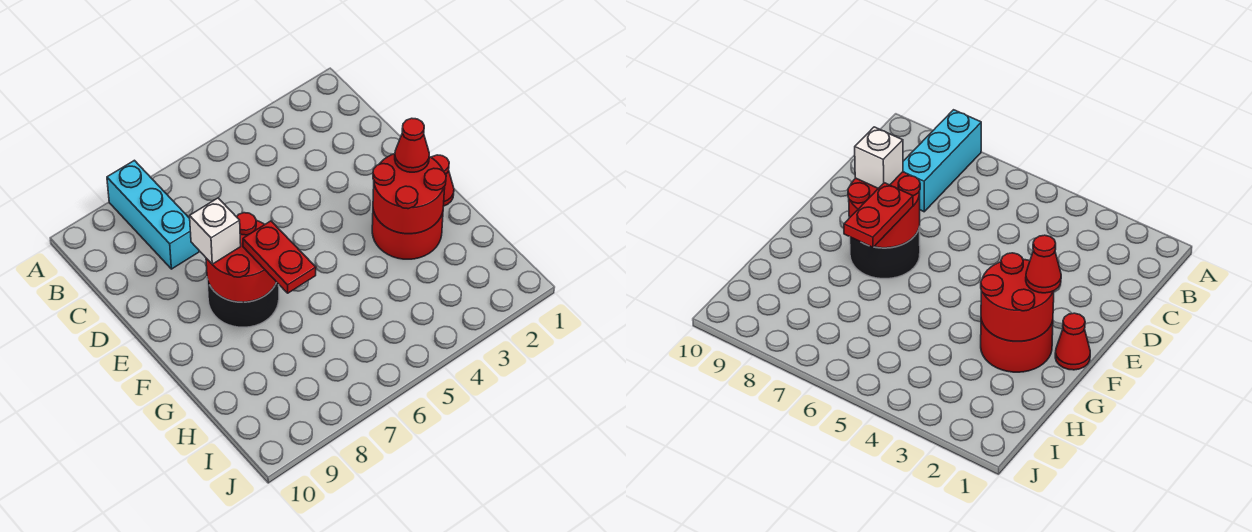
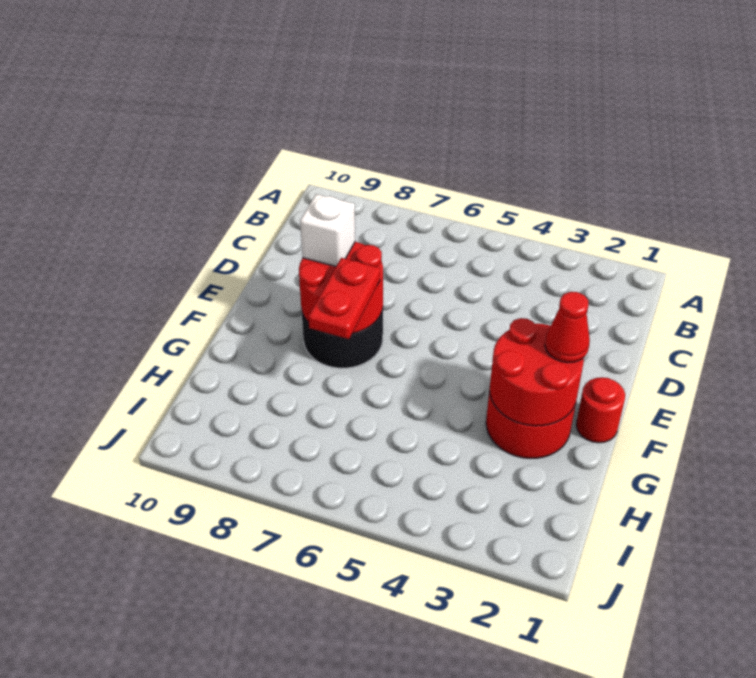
cyan brick A8:C8 level 1 -> none
red cone F1 level 1 -> red round brick F1 level 1

